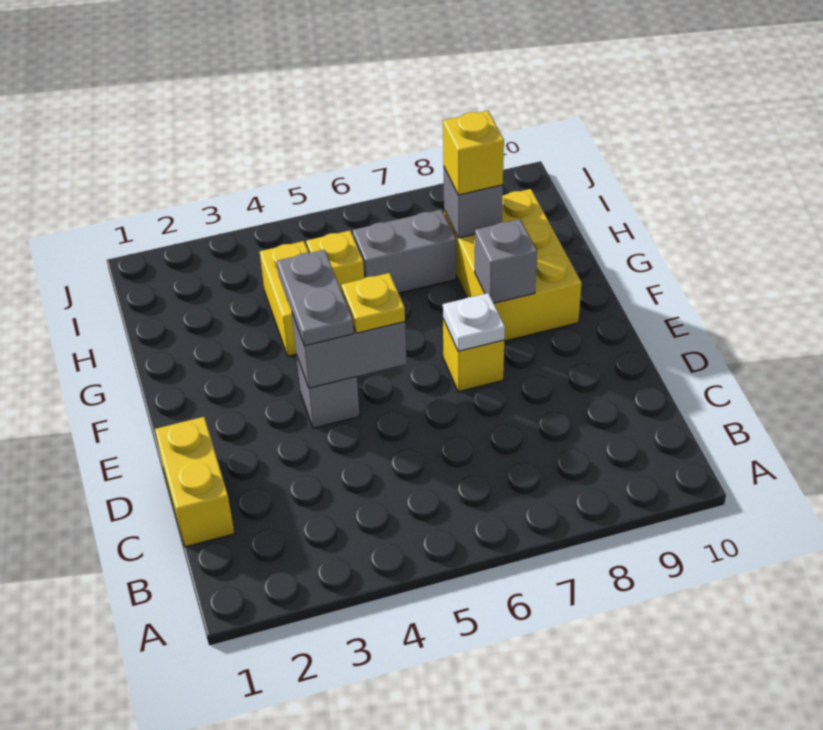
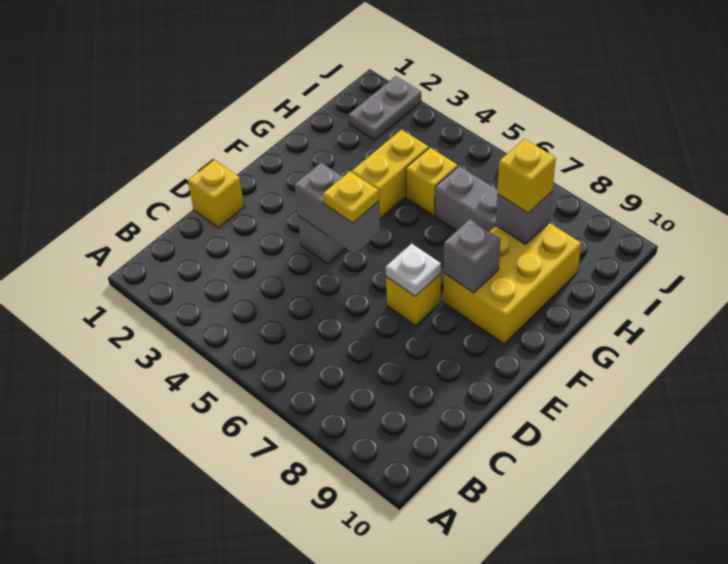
yellow brick C1:D1 level 1 -> yellow brick D1 level 1
grey plate E4:F4 level 3 -> grey plate I2:J2 level 1

